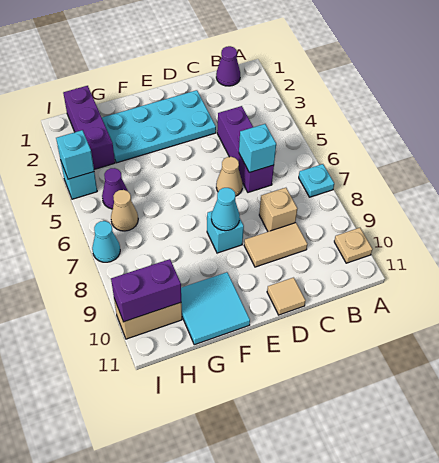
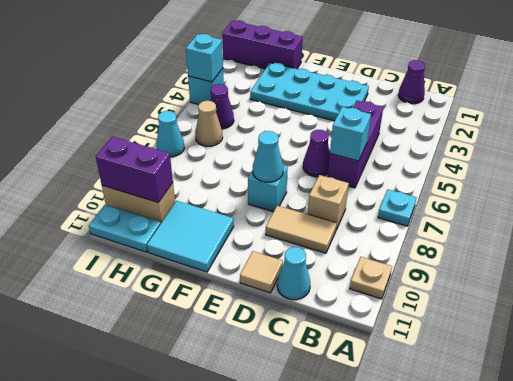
none -> cyan cone C11 level 1
tan cone D6 level 1 -> purple cone D6 level 1
purple brick H1:H3 level 1 -> purple brick G1:I1 level 1
none -> cyan plate H11:I11 level 1

